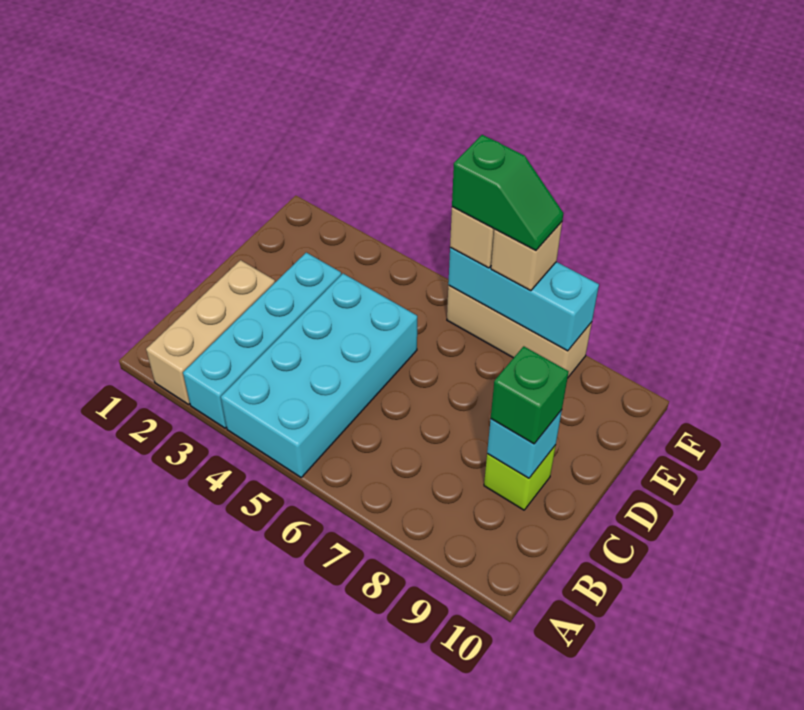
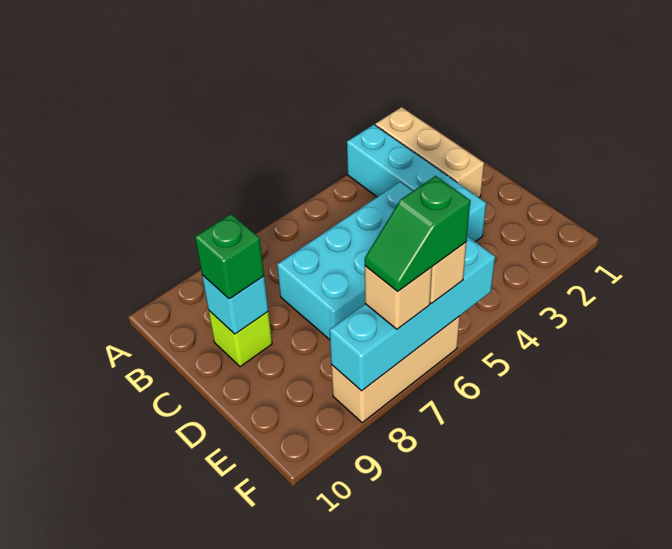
cyan brick A4:D5 level 1 -> cyan brick C4:D7 level 1
cyan brick F6:F8 level 2 -> cyan brick F5:F8 level 2

